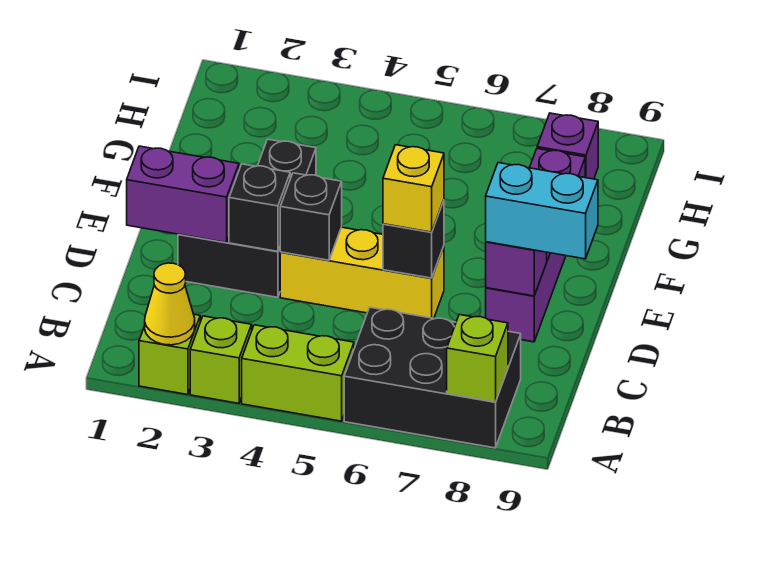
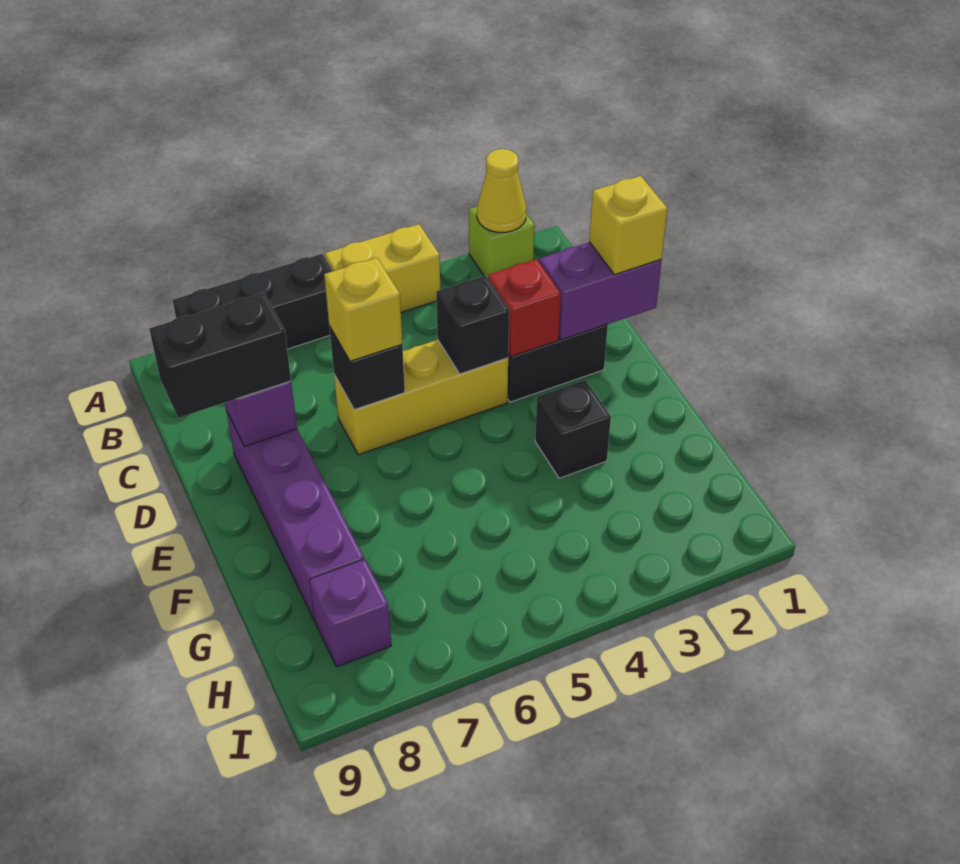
lime brick A3 level 1 -> none
lime brick A4:A5 level 1 -> yellow brick A4:A5 level 1
black brick A6:B8 level 1 -> black brick A6:A8 level 1
lime brick A8 level 2 -> none
none -> yellow brick D1 level 3
black brick D3 level 2 -> red brick D3 level 2
cyan brick D8:D9 level 3 -> black brick D8:D9 level 3

